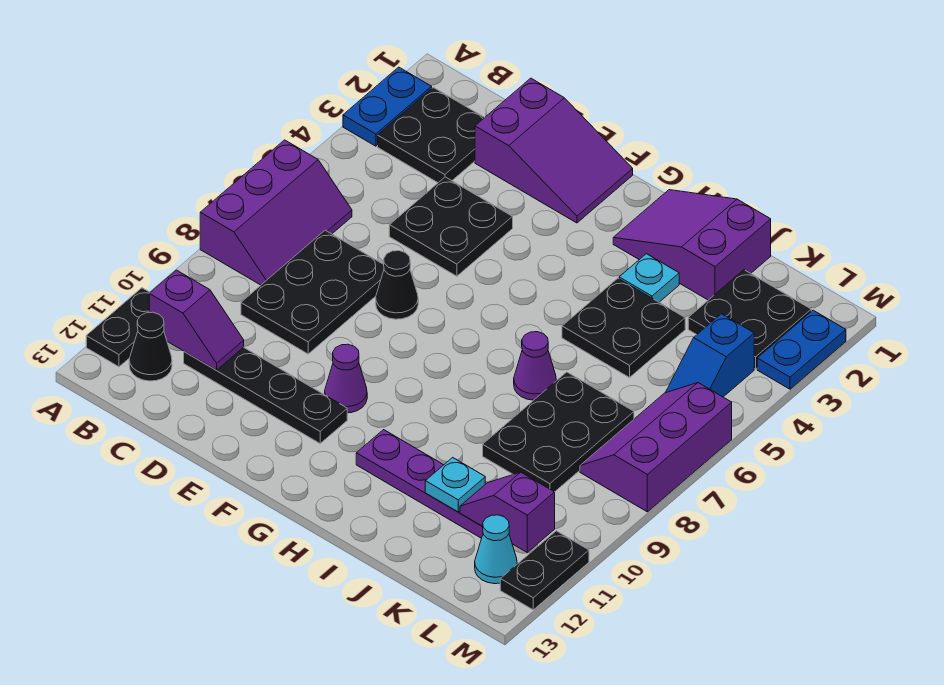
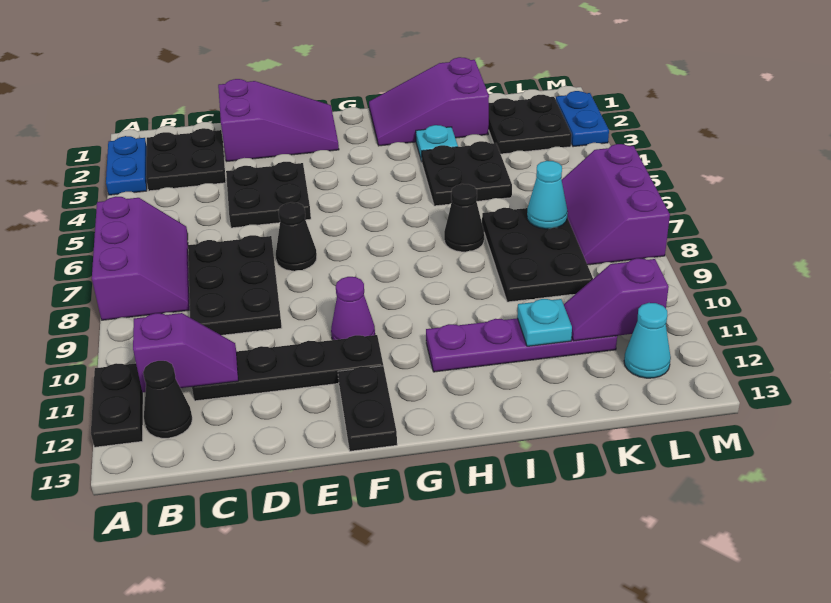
purple cone I7 level 1 -> black cone I7 level 1
none -> cyan cone K7 level 2
blue slope L4:L5 level 1 top 4 -> none
black plate M11:M12 level 1 -> black plate F12:F13 level 1

